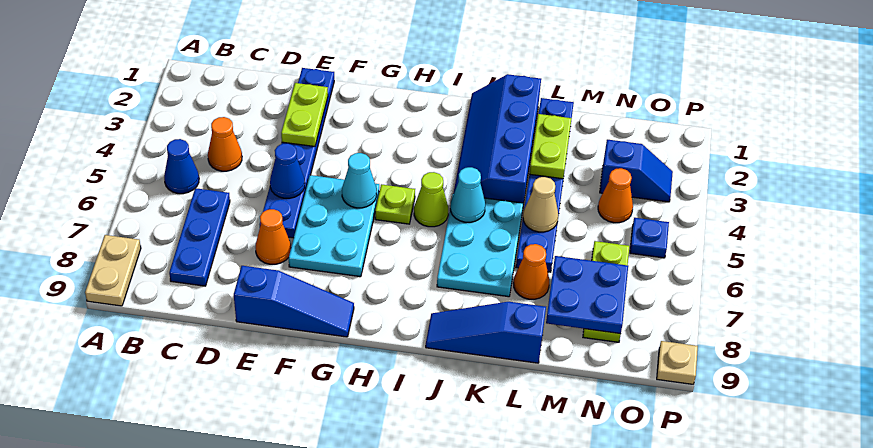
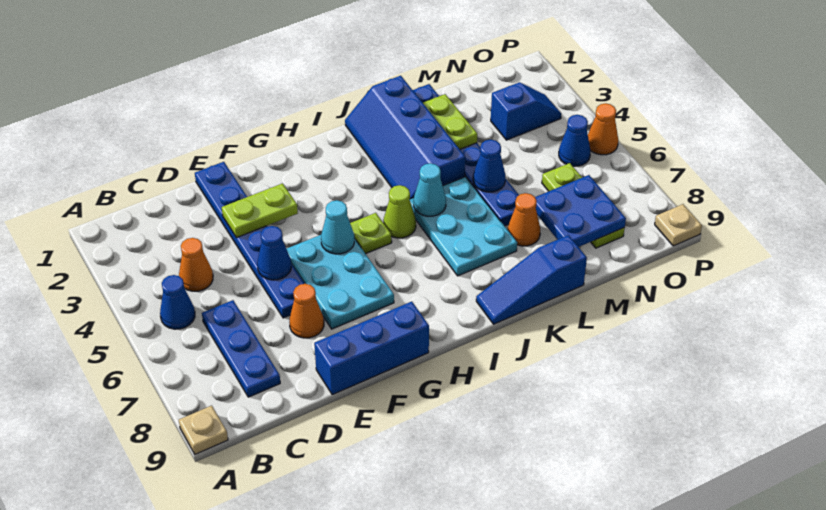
tan plate A8:A9 level 1 -> tan plate A9 level 1
lime plate E2:E3 level 2 -> lime plate E3:F3 level 2
blue slope E9:G9 level 1 top E -> blue brick E9:G9 level 1
tan cone L5 level 2 -> blue cone L5 level 2
orange cone N4 level 1 -> orange cone P5 level 1
blue plate O5 level 1 -> blue cone O5 level 1

